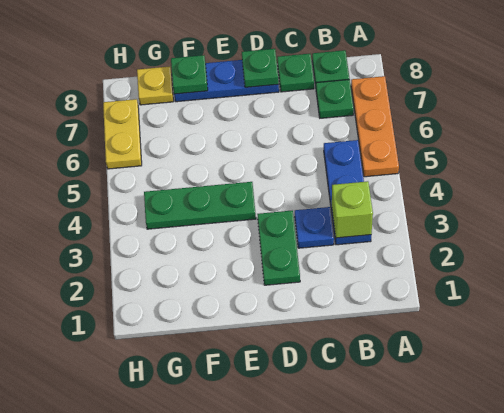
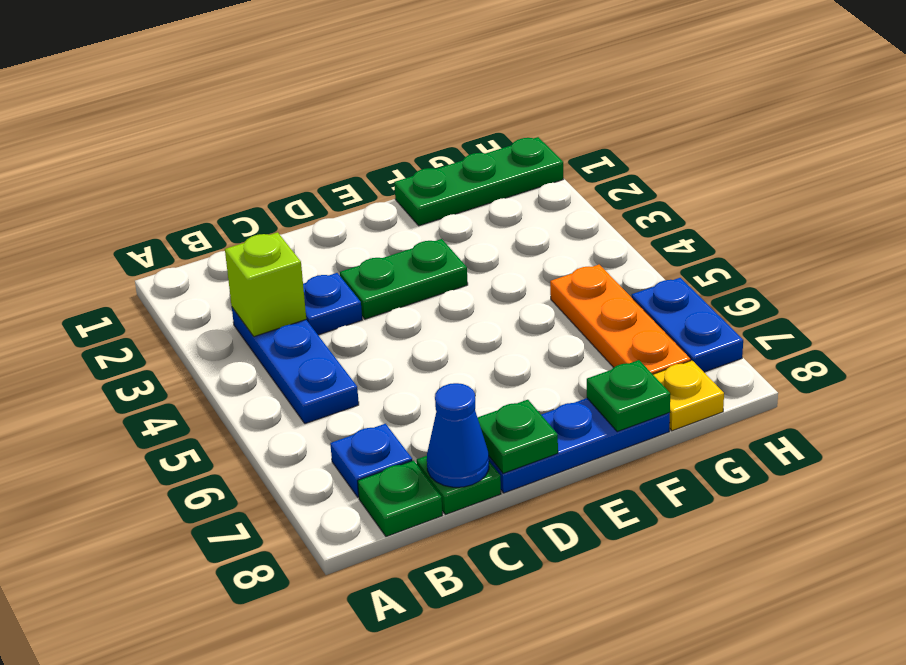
orange plate A5:A7 level 1 -> orange plate G5:G7 level 1
green plate B7 level 1 -> blue plate B7 level 1
none -> blue cone C8 level 2
green plate D2:D3 level 1 -> green plate D3:E3 level 1
green plate E4:G4 level 1 -> green plate F1:H1 level 1
yellow plate H6:H7 level 1 -> blue plate H6:H7 level 1

